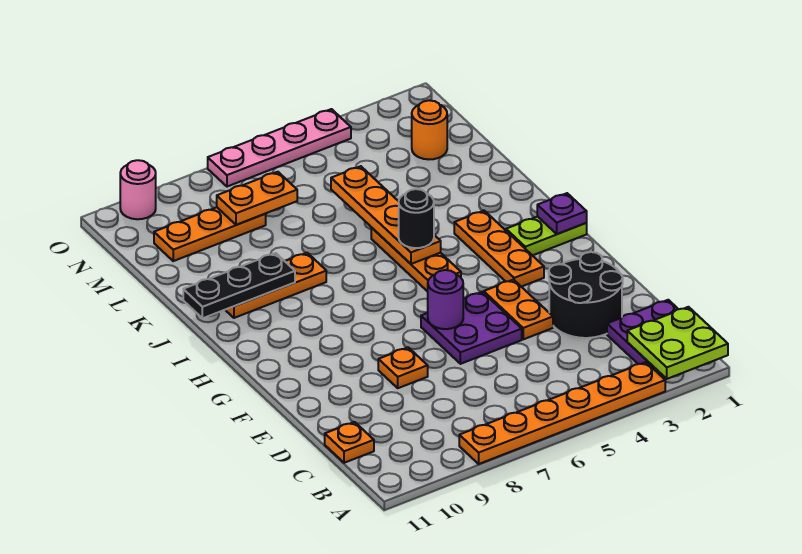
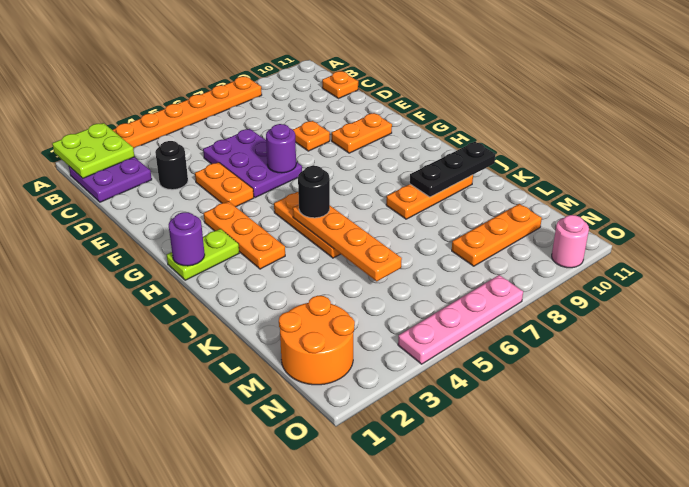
black round brick D2:E3 level 1 -> black round brick D3 level 1
purple plate E5:F6 level 1 -> purple plate D5:F6 level 1
purple plate H1 level 2 -> purple round brick H1 level 2
orange round brick M2 level 1 -> orange round brick M1:N2 level 1
orange plate M7:M8 level 2 -> orange plate F9:F10 level 1

